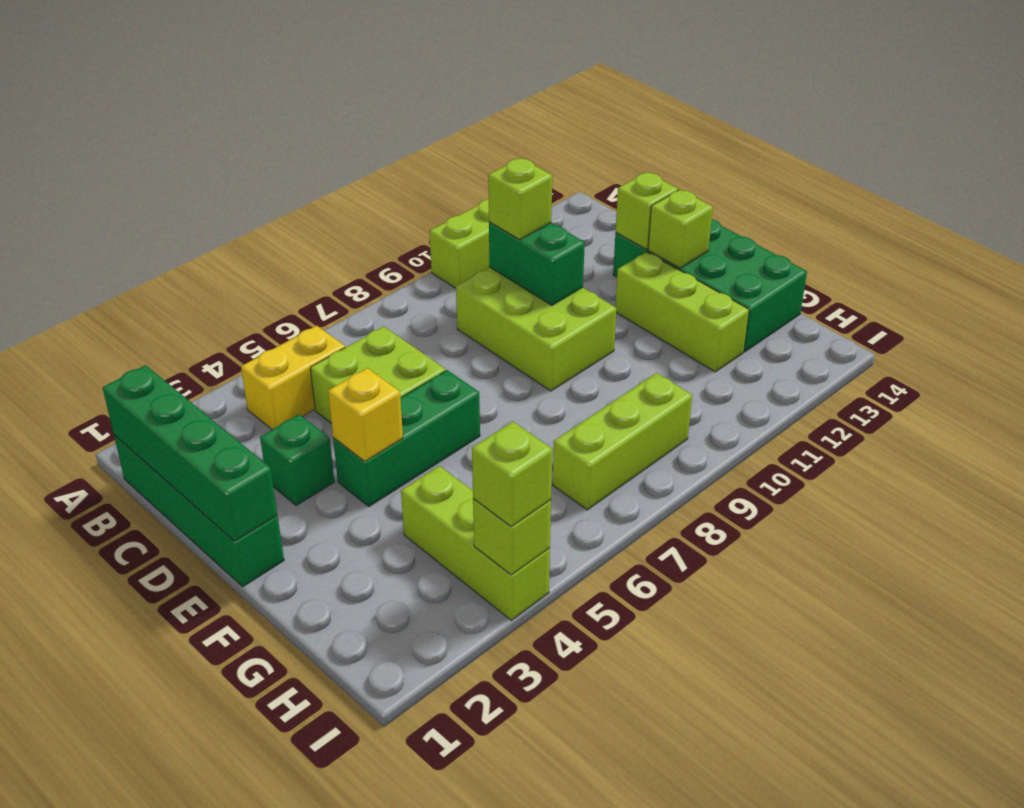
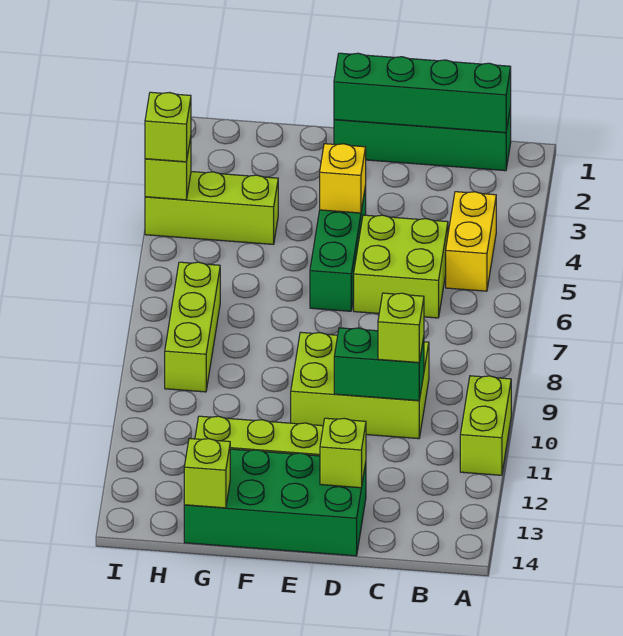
green brick D3 level 1 -> none
lime brick E13 level 2 -> lime brick G14 level 2

